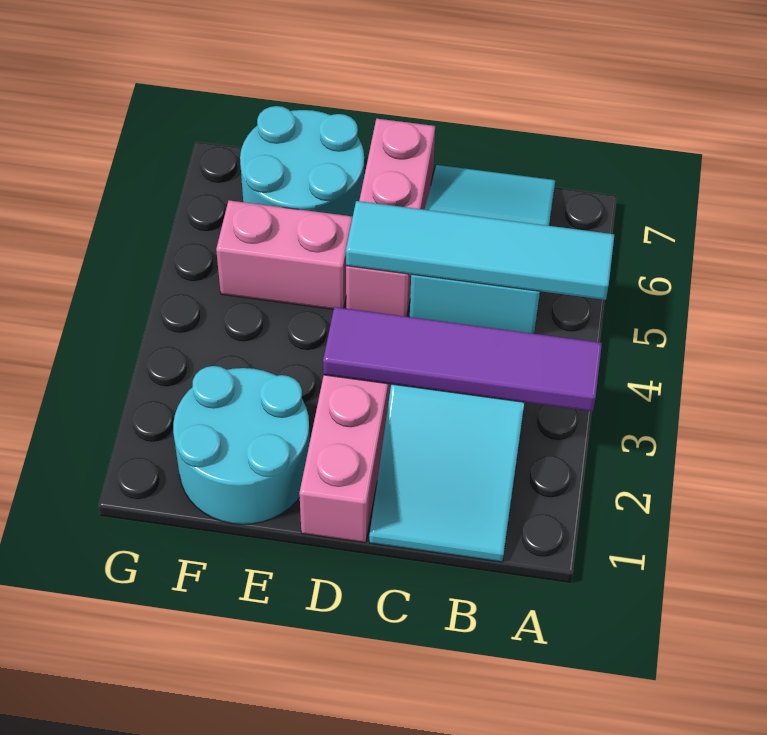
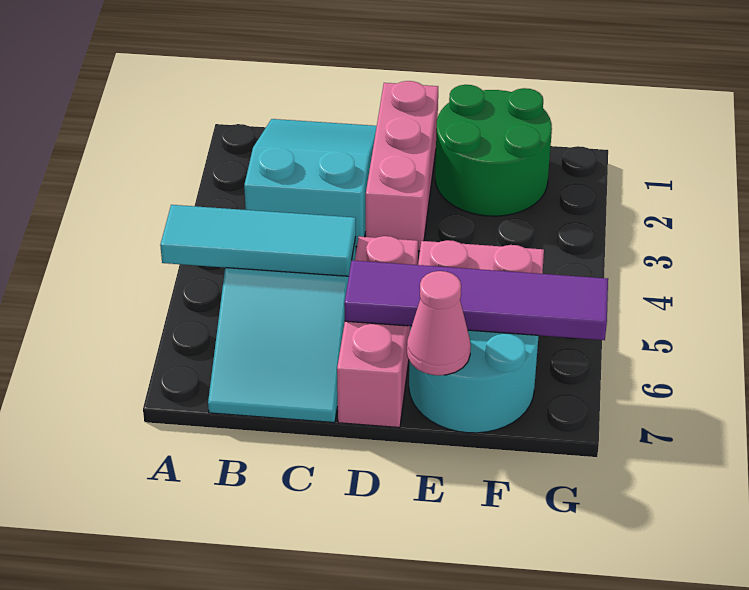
purple tile A3:D3 level 2 -> purple tile D6:G6 level 2
cyan tile A5:D5 level 2 -> cyan tile A5:C5 level 2
cyan round brick E1:F2 level 1 -> green round brick E1:F2 level 1
none -> pink cone E7 level 2

